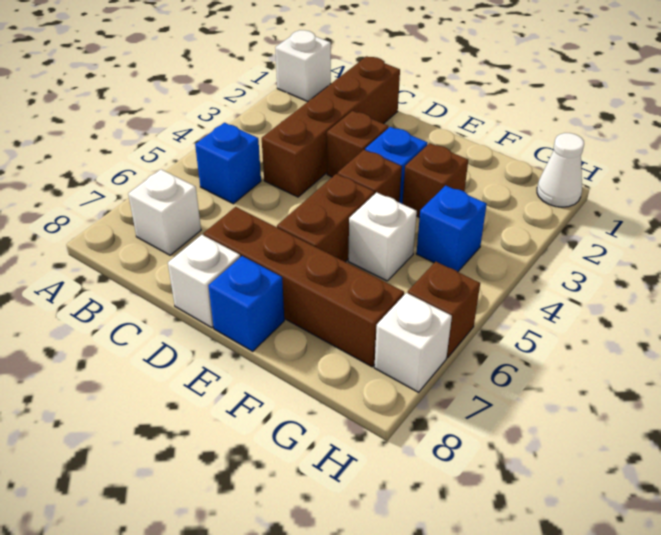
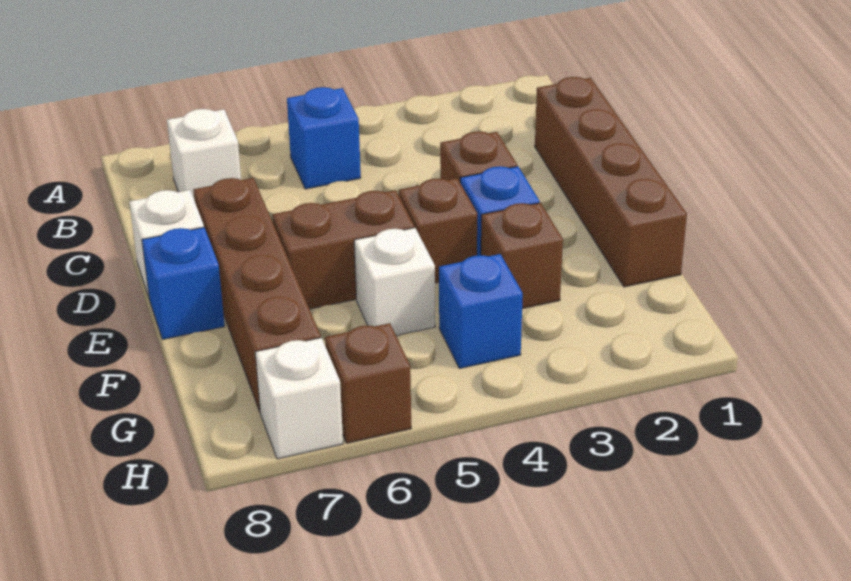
white brick A1 level 1 -> none
brown brick C1:C4 level 1 -> brown brick C1:F1 level 1
white cone H1 level 1 -> none

